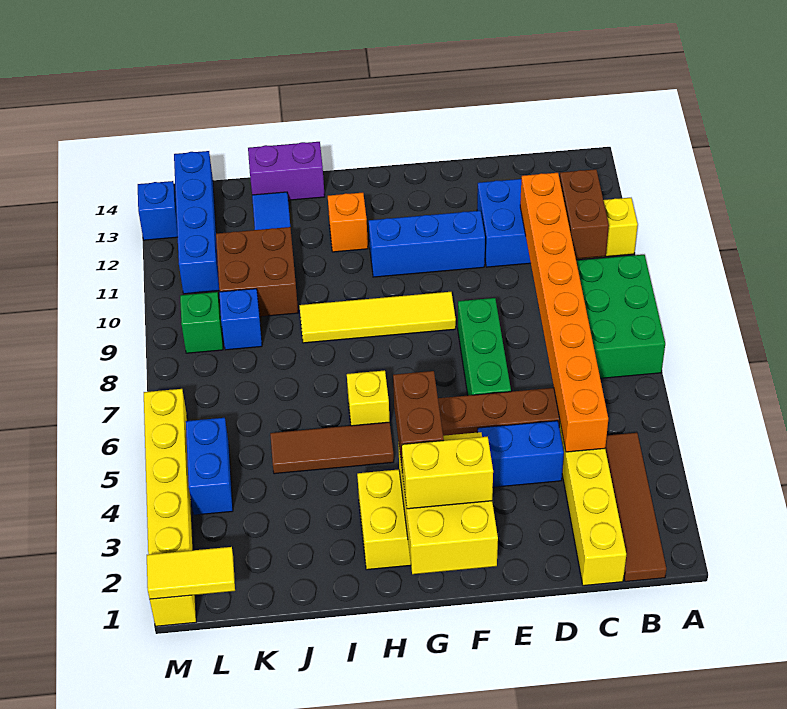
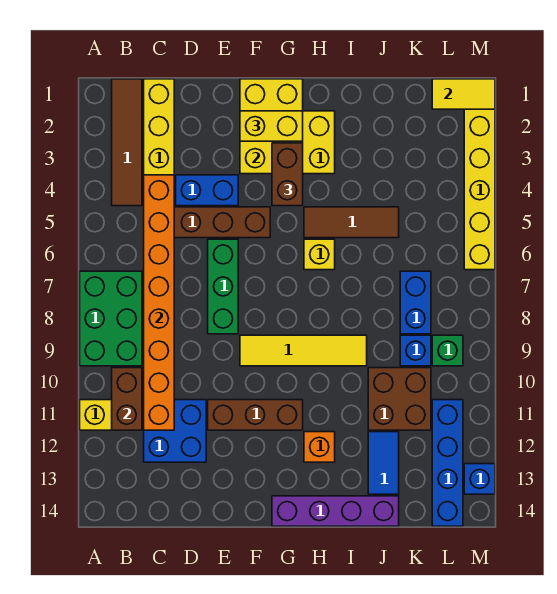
blue brick E11:G11 level 1 -> brown brick E11:G11 level 1
purple brick I14:J14 level 1 -> purple brick G14:J14 level 1
blue brick L4:L5 level 1 -> blue brick K7:K8 level 1

